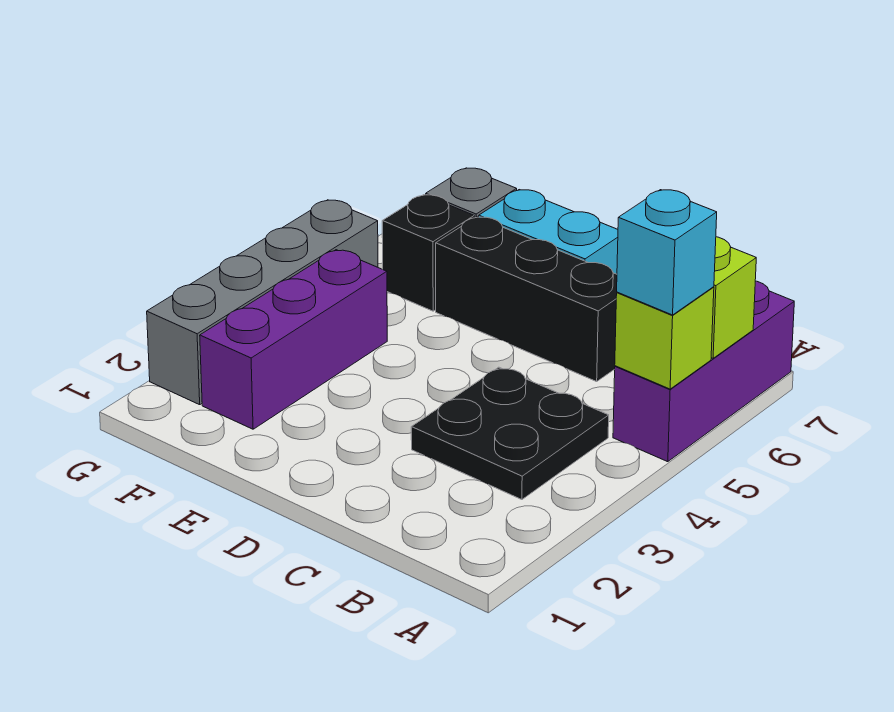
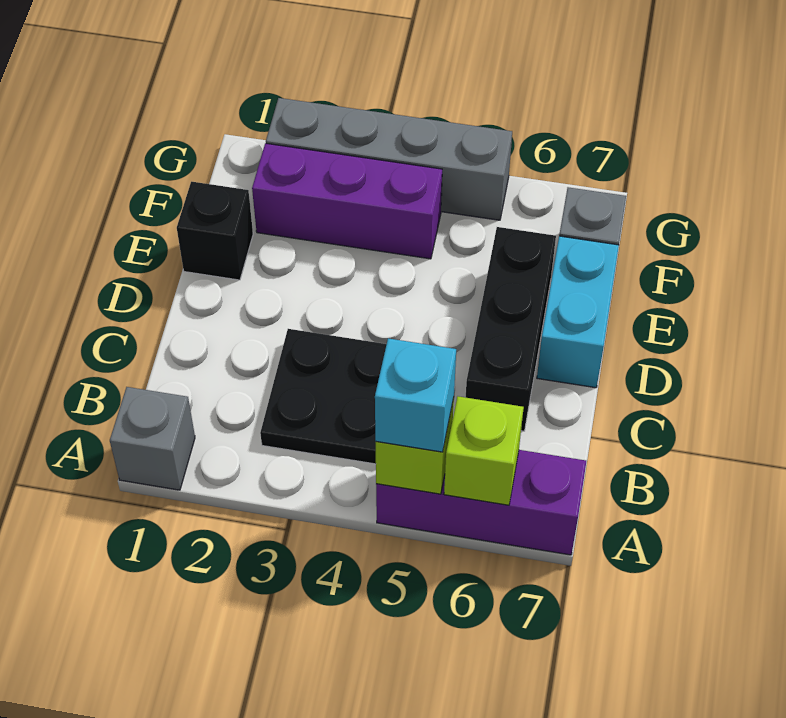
none -> grey brick A1 level 1
black brick F6 level 1 -> black brick E1 level 1

